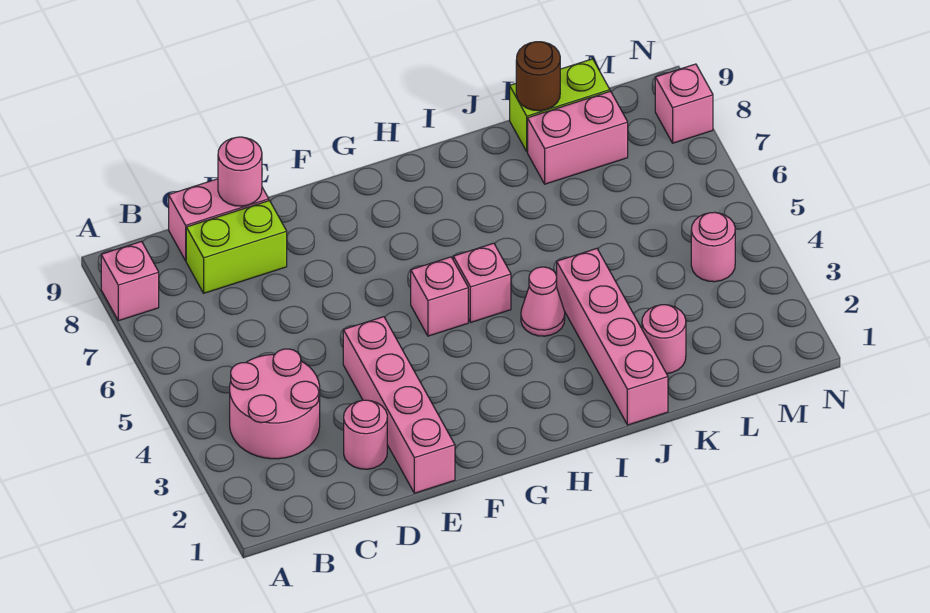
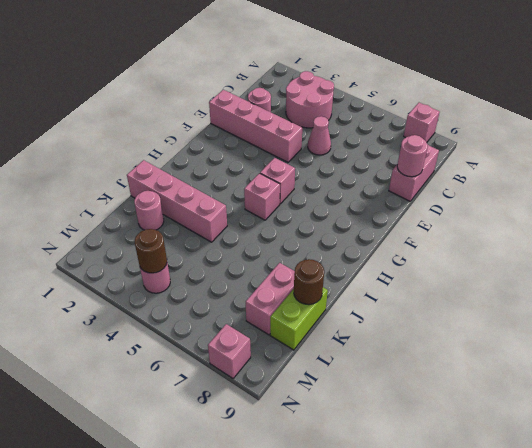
lime brick C8:D8 level 1 -> none
pink cone I4 level 1 -> pink cone D5 level 1
none -> brown round brick M4 level 2

